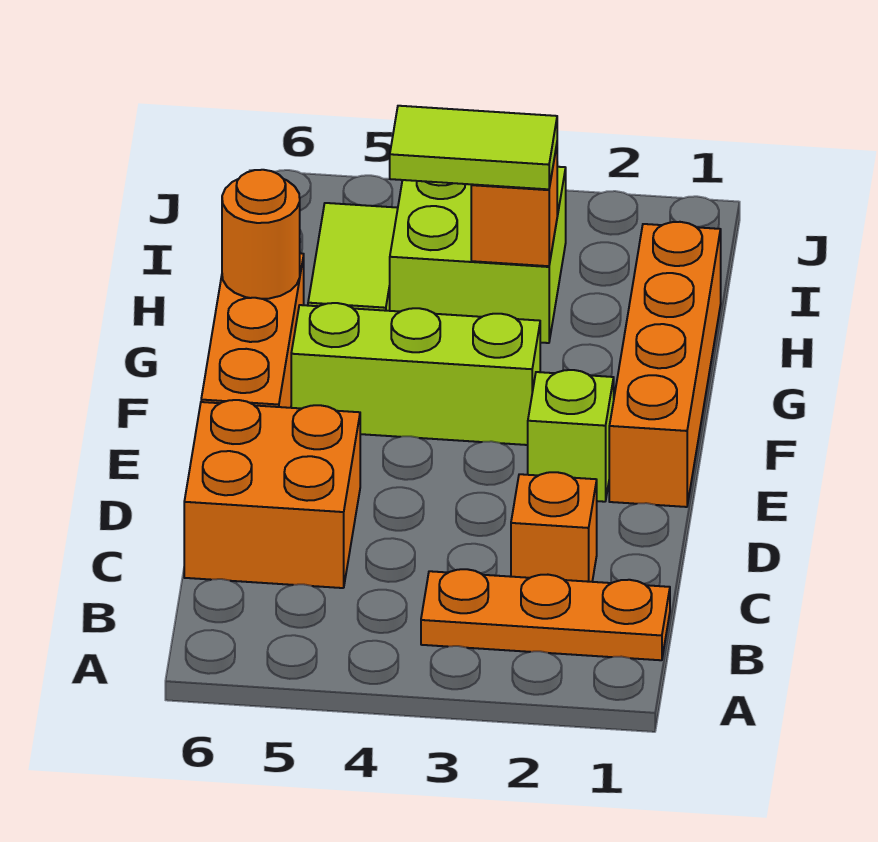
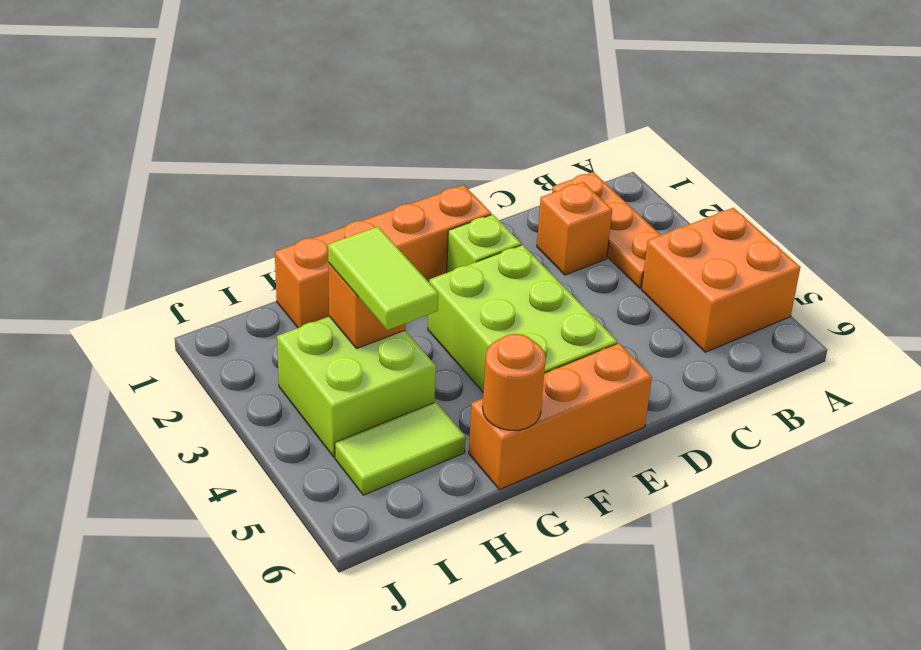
orange brick C5:D6 level 1 -> orange brick A4:B5 level 1
lime brick F3:F5 level 1 -> lime brick E3:F5 level 1

